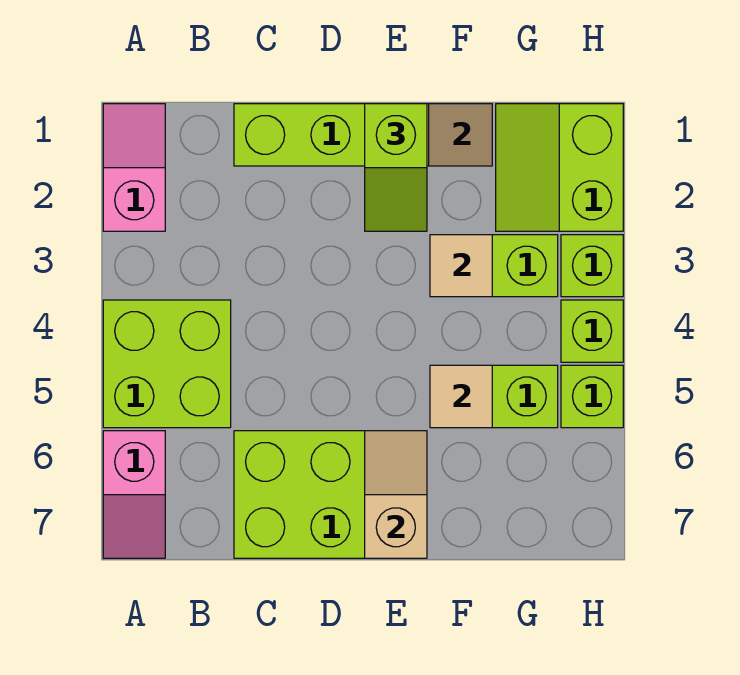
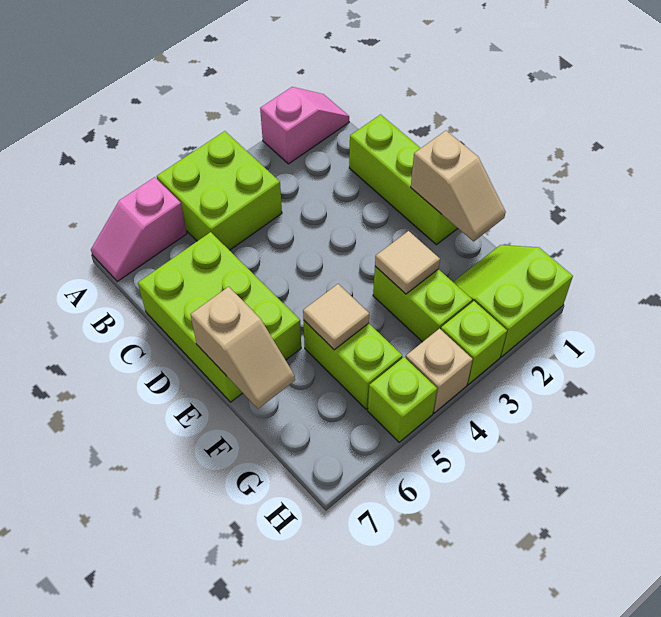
lime slope E1:E2 level 3 top 1 -> none
tan slope E6:E7 level 2 top 7 -> tan slope E7:F7 level 2 top E
lime brick H4 level 1 -> tan brick H4 level 1

